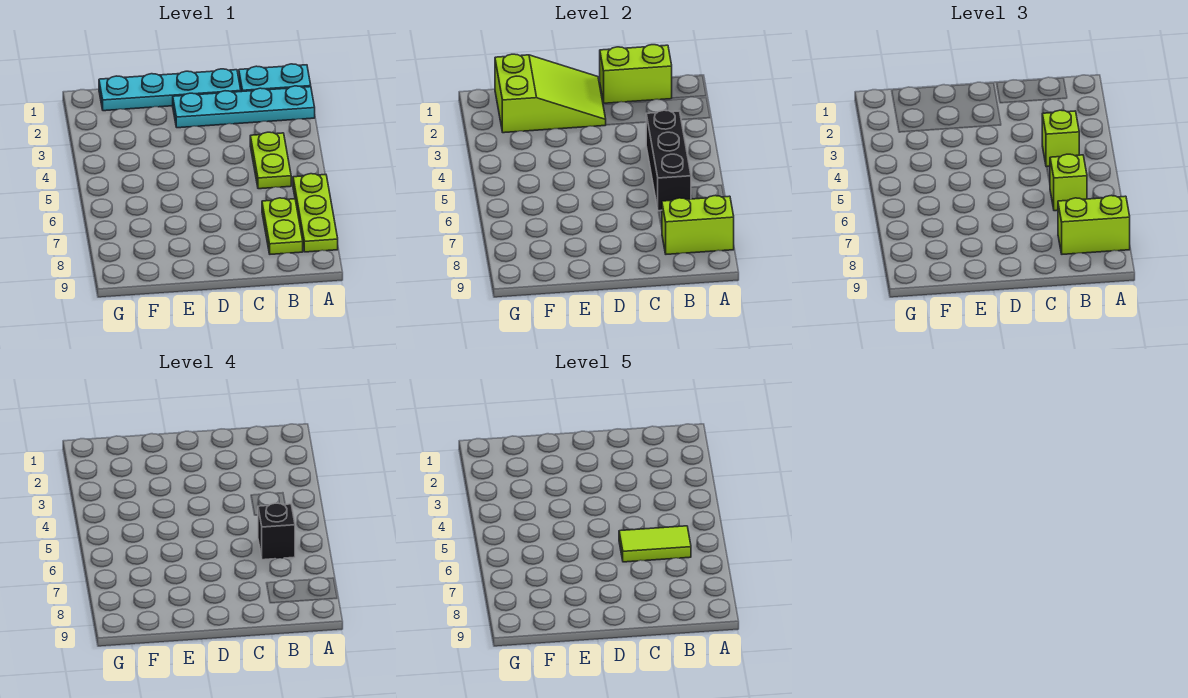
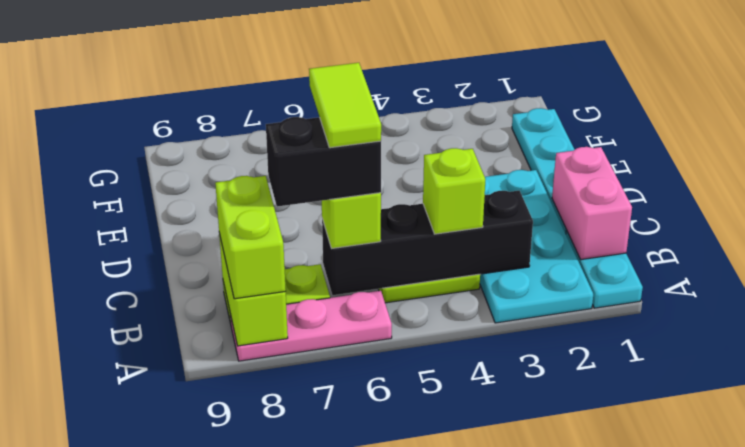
cyan plate A2:D2 level 1 -> cyan plate A2:D3 level 1
lime plate A6:A8 level 1 -> pink plate A6:A8 level 1
lime brick B1:C1 level 2 -> pink brick B1:C1 level 2
black brick B4:B6 level 2 -> black brick B3:B6 level 2
black brick B6 level 4 -> black brick B6:B7 level 4
lime slope D1:F2 level 2 top F -> none

